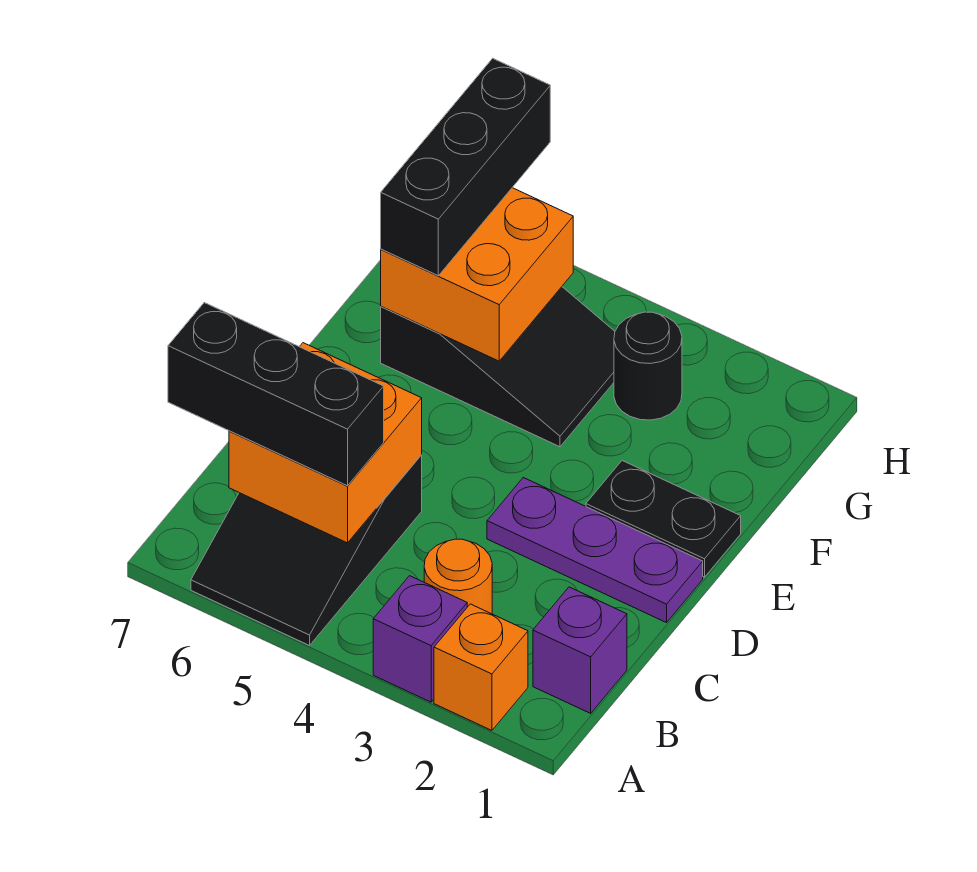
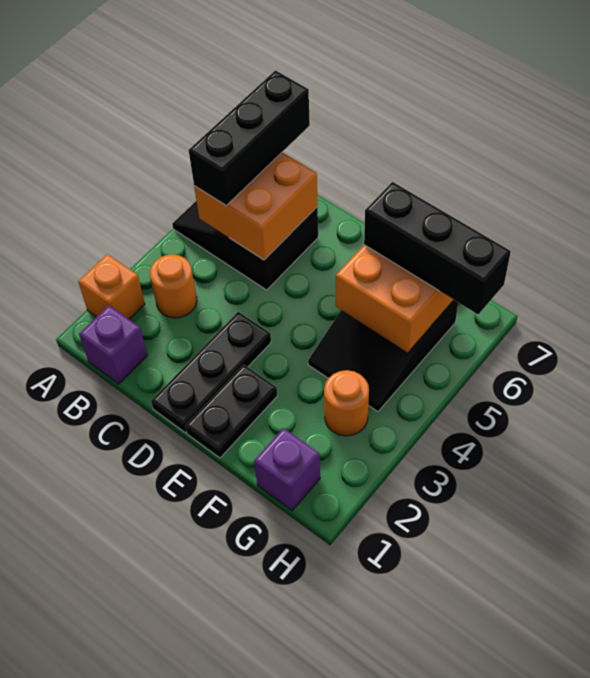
purple brick A3 level 1 -> purple brick G1 level 1
purple plate D1:D3 level 1 -> black plate D1:D3 level 1
black round brick G3 level 1 -> orange round brick G3 level 1

